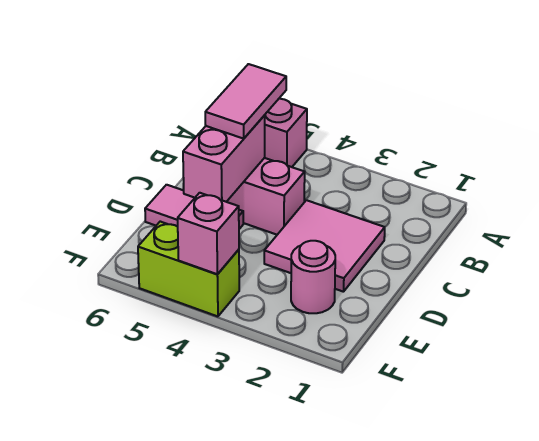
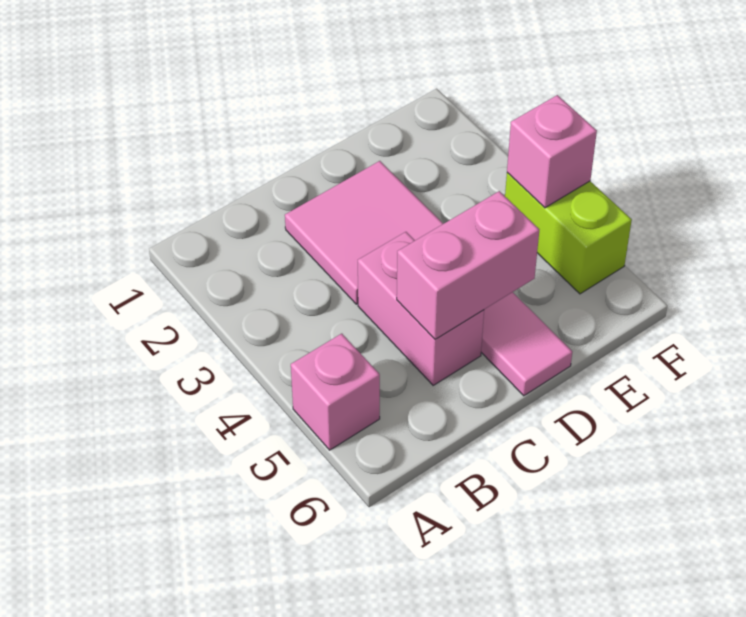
pink tile B5:C5 level 3 -> none
pink round brick E2 level 1 -> none

